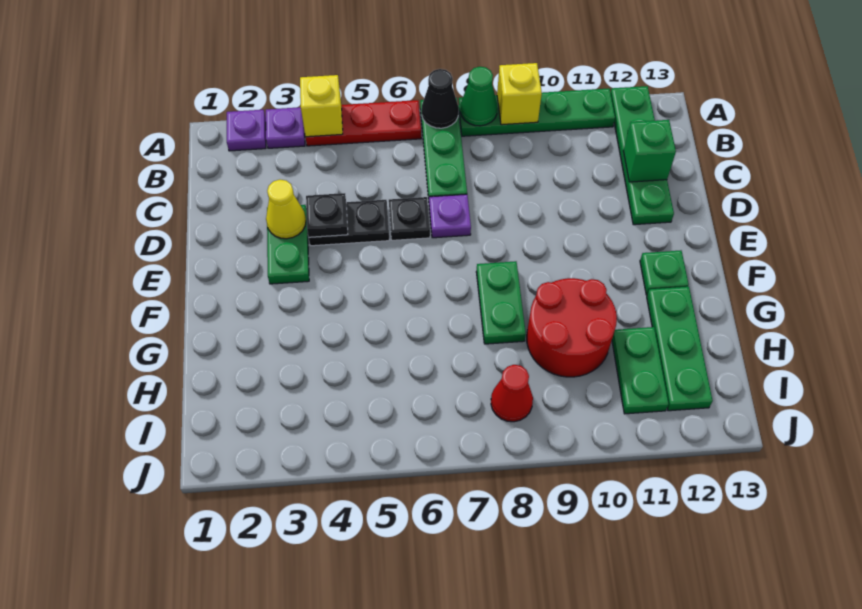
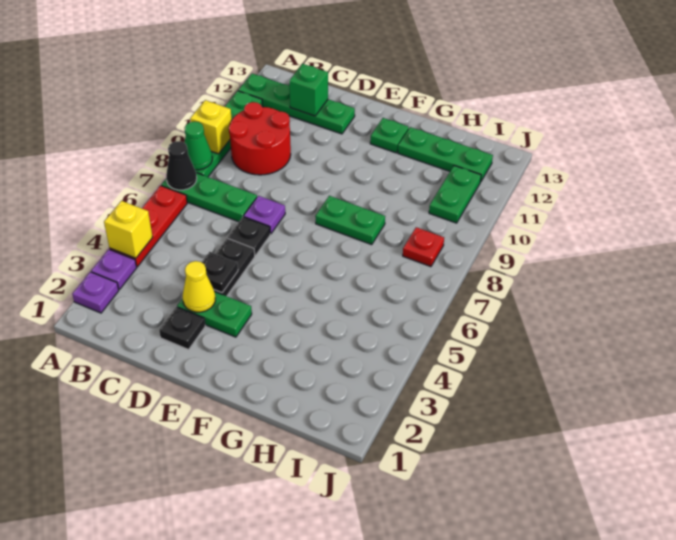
none -> black plate D2 level 1
red round brick G9:H10 level 1 -> red round brick B9:C10 level 1
green plate H11:I11 level 1 -> green plate I10:I11 level 1
red cone I8 level 1 -> red plate I8 level 1

